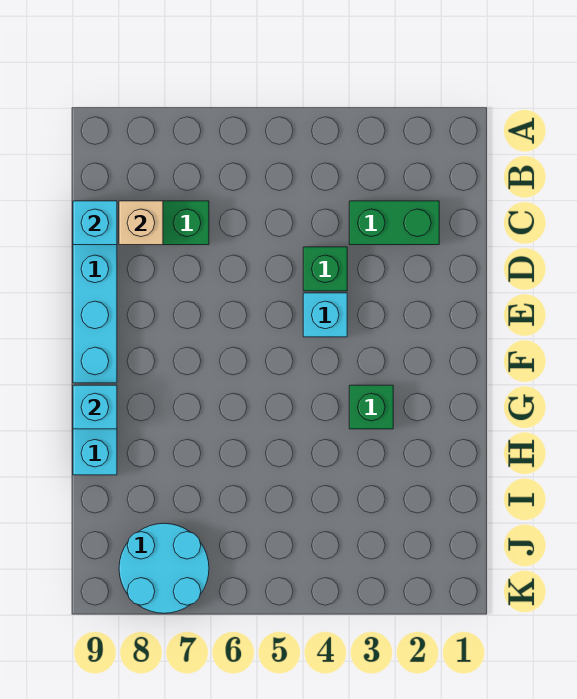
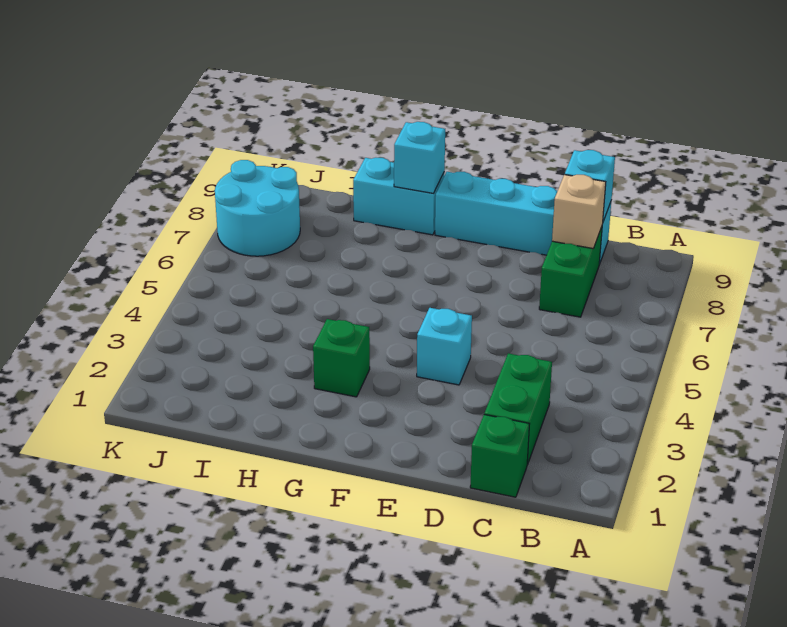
green brick D4 level 1 -> green brick C1 level 1

